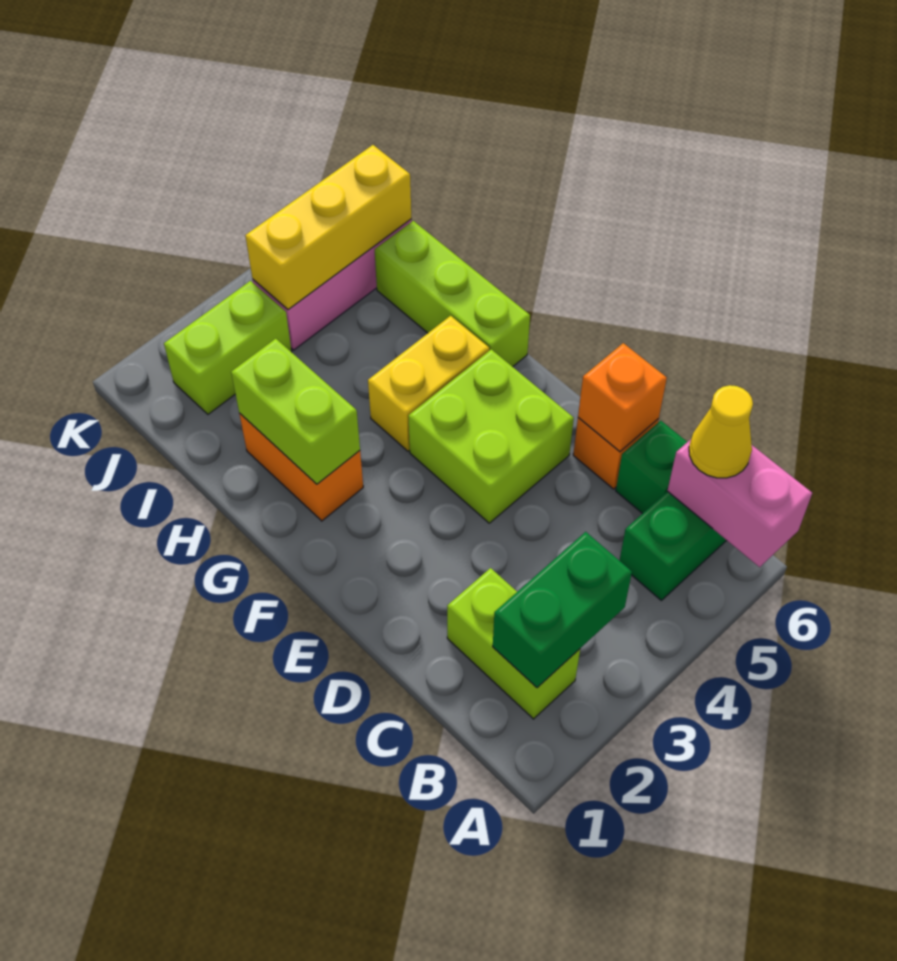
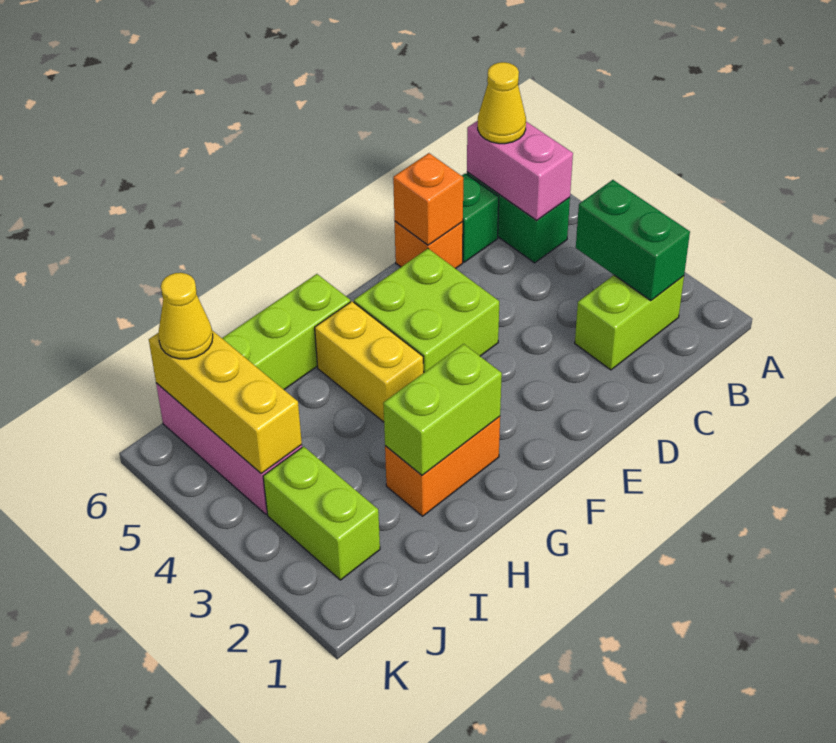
pink brick A6:B6 level 2 -> pink brick B5:B6 level 2
none -> yellow cone J6 level 3

